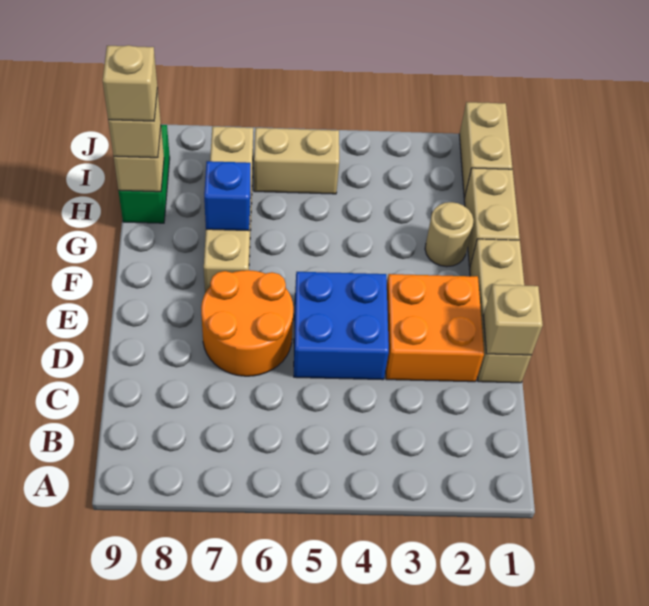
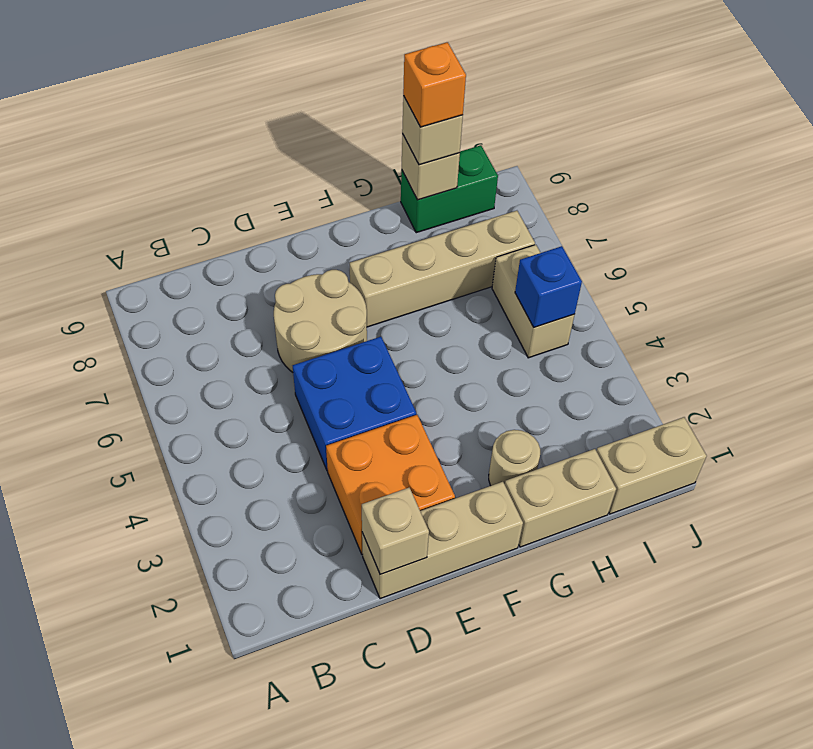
orange round brick D6:E7 level 1 -> tan round brick D6:E7 level 1
blue brick G7 level 2 -> blue brick I5 level 2
tan brick H9 level 4 -> orange brick H9 level 4

